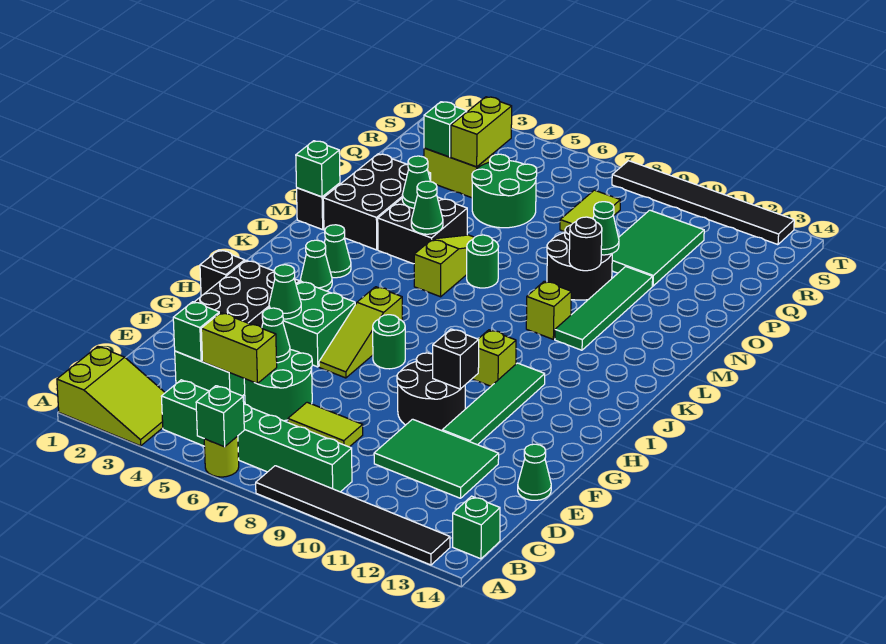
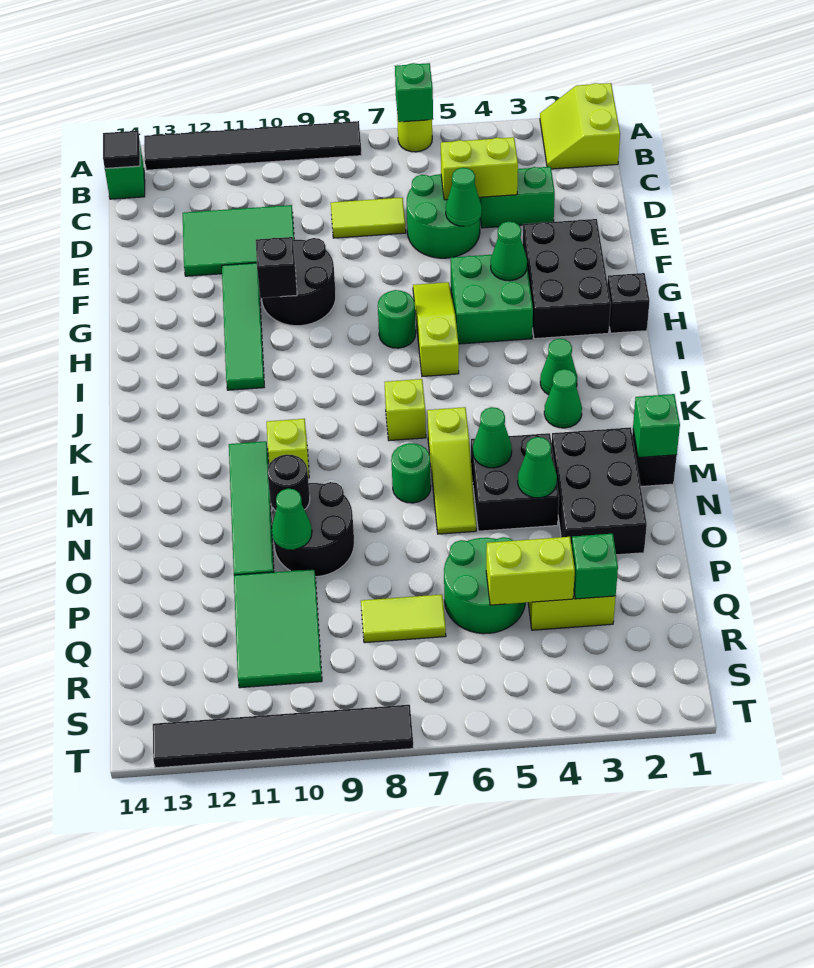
lime slope A1:B3 level 1 top 1 -> lime slope A1:B2 level 1 top 1
green brick B4:B9 level 1 -> none
none -> black tile B14 level 2
green brick D3 level 2 -> none
green cone E14 level 1 -> none
lime brick I10 level 1 -> lime brick K7 level 1
lime brick Q4:R4 level 2 -> lime brick Q4:Q5 level 2
lime tile Q8:R8 level 1 -> lime tile Q7:Q8 level 1

